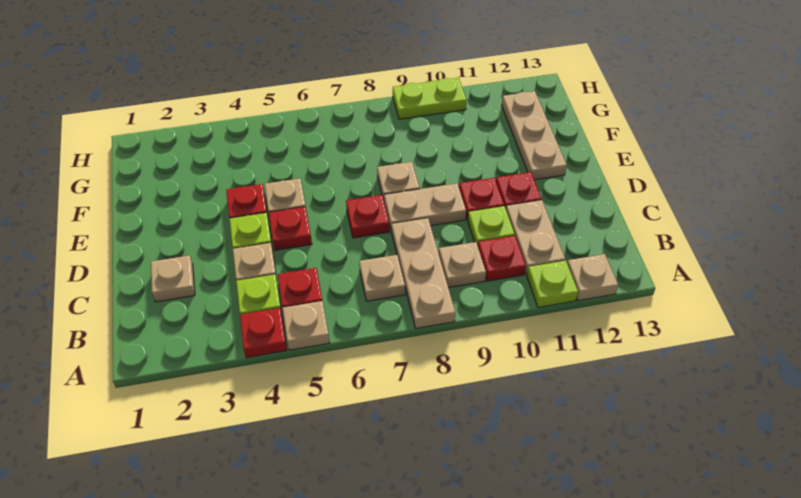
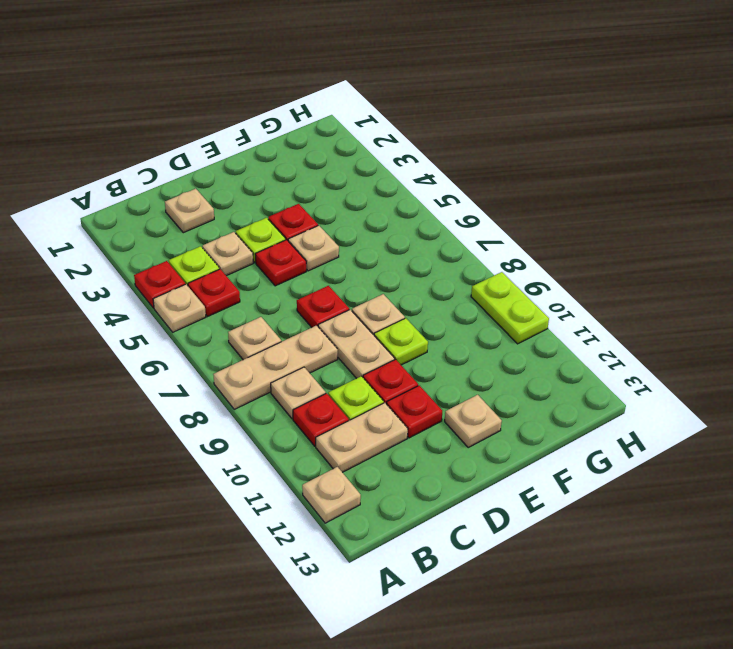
lime plate A11 level 1 -> lime plate E9 level 1
tan plate E12:G12 level 1 -> tan plate E12 level 1

